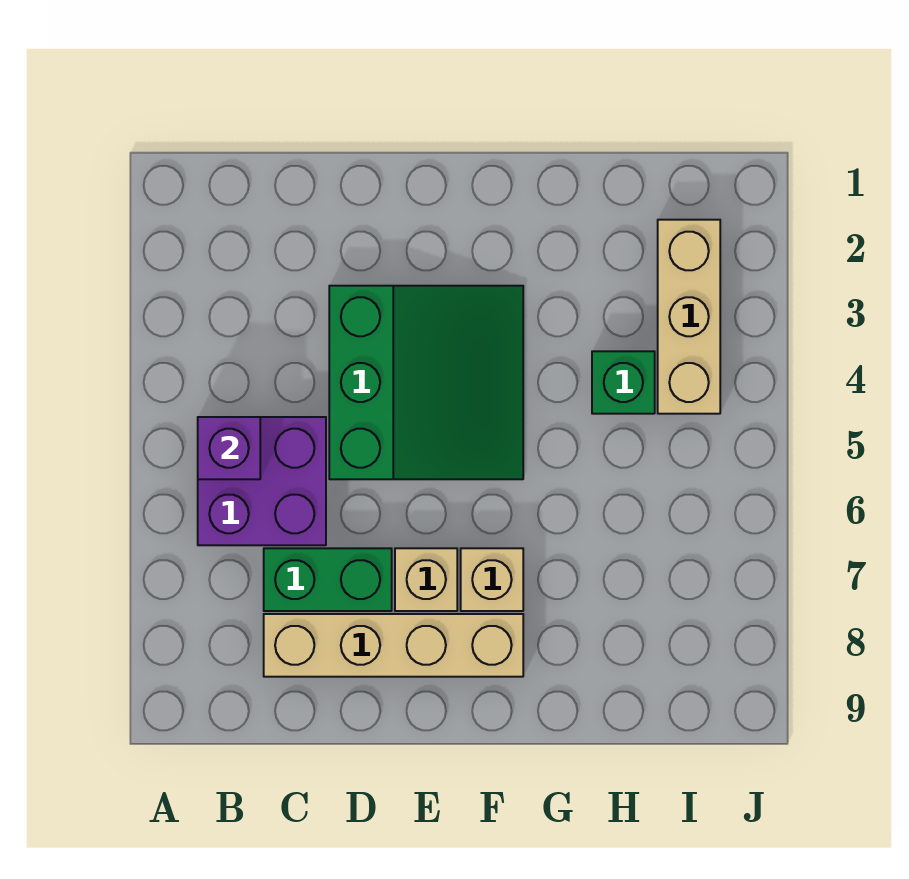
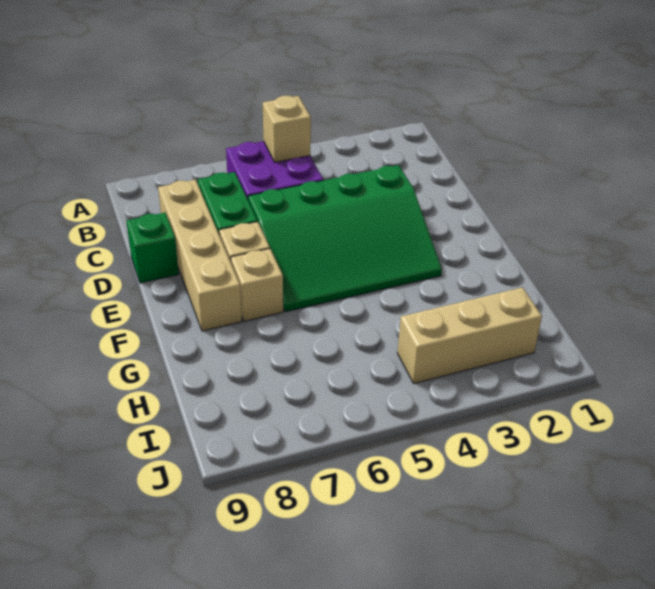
purple brick B5 level 2 -> tan brick B5 level 2
green slope D3:F5 level 1 top D -> green slope D3:F6 level 1 top D
green brick H4 level 1 -> green brick D9 level 1

